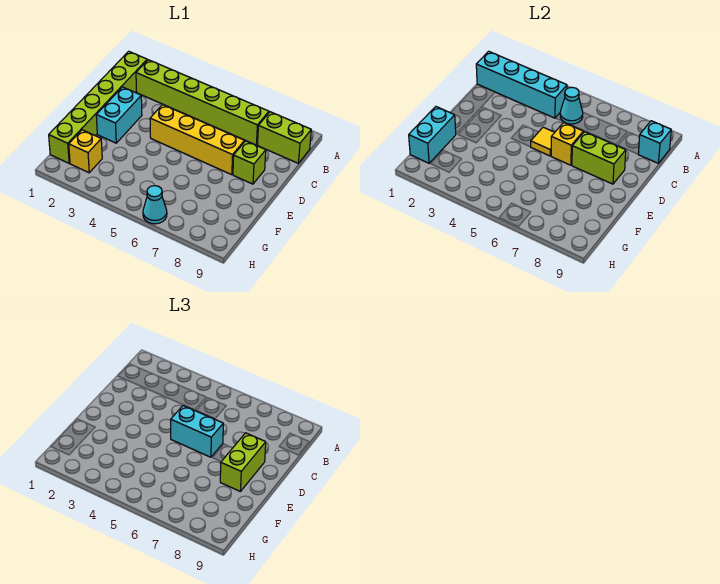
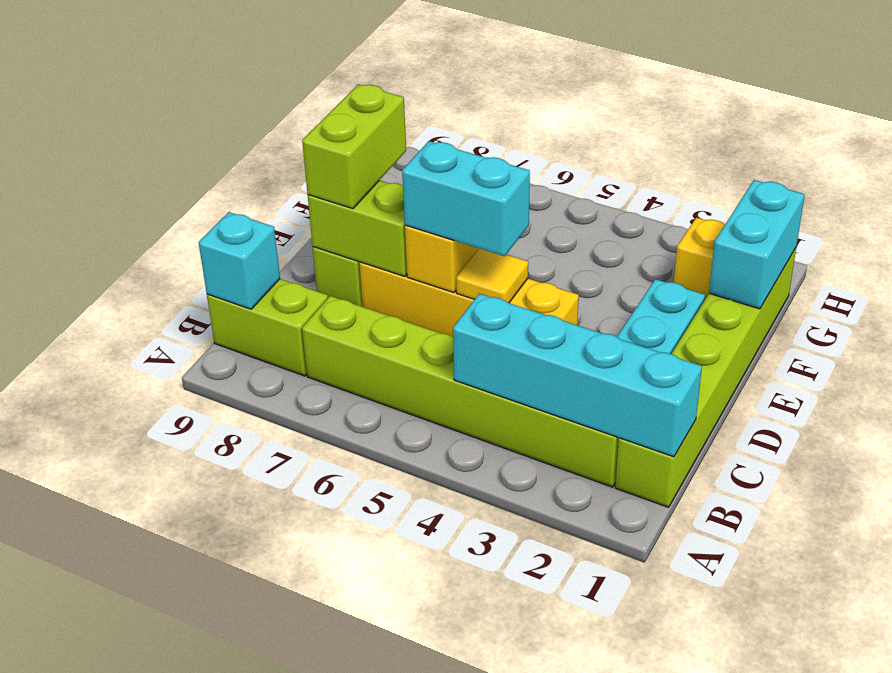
cyan cone B5 level 2 -> none
cyan cone H6 level 1 -> none

